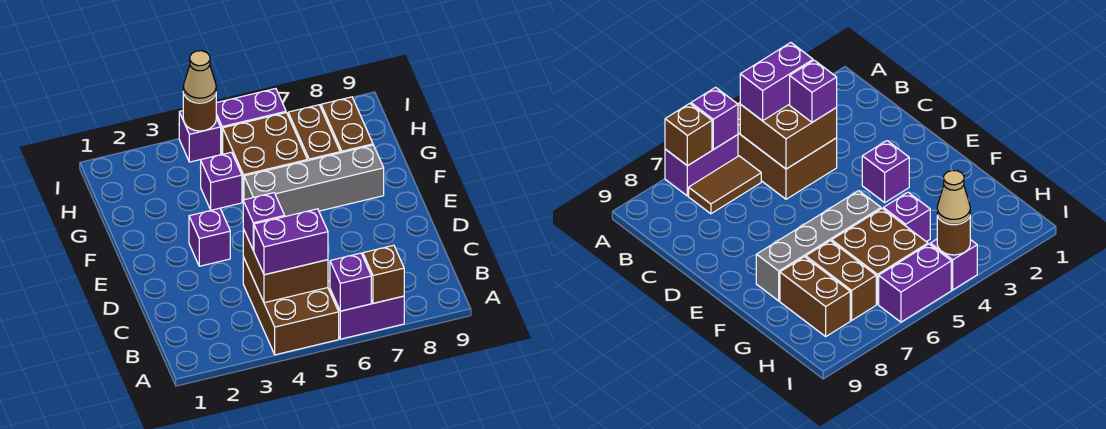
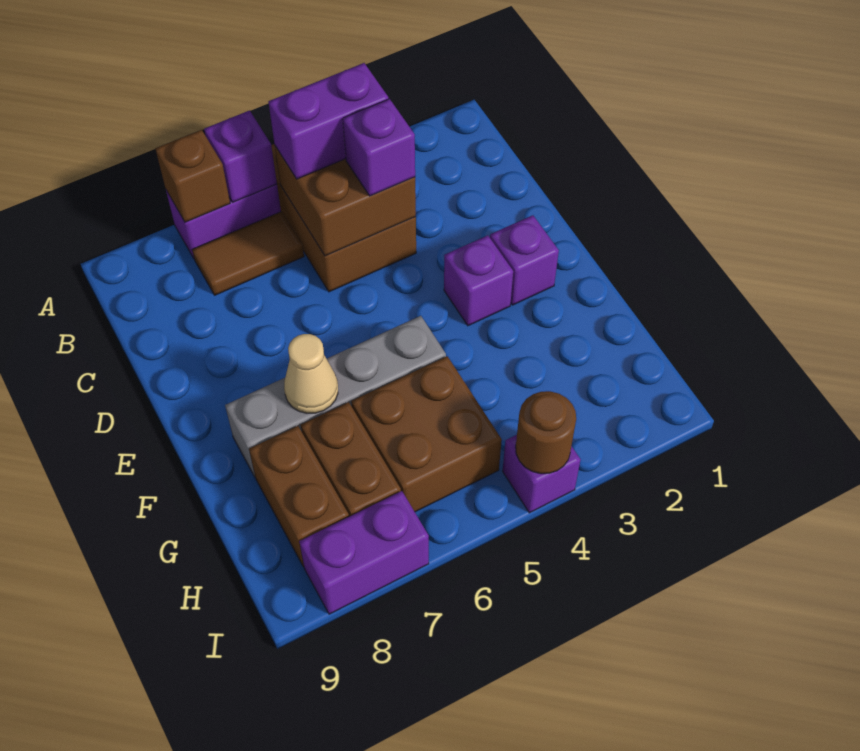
purple brick G4 level 1 -> purple brick E2 level 1
tan cone I4 level 3 -> tan cone F7 level 2
purple brick I5:I6 level 1 -> purple brick I7:I8 level 1

